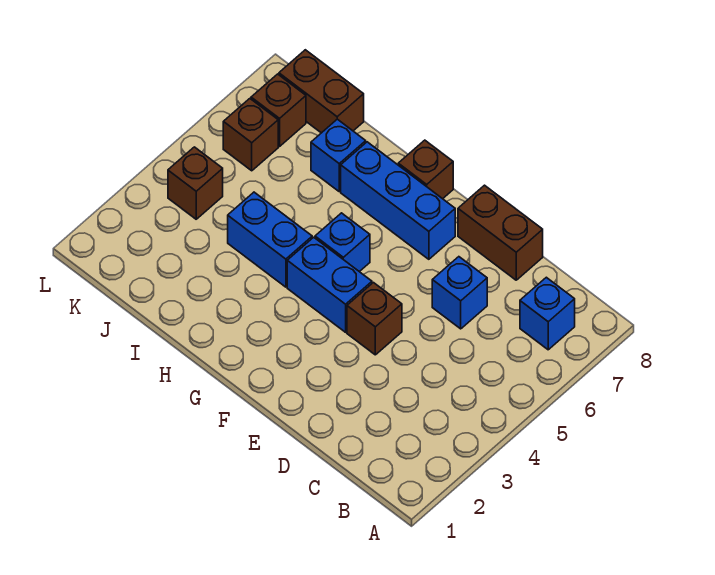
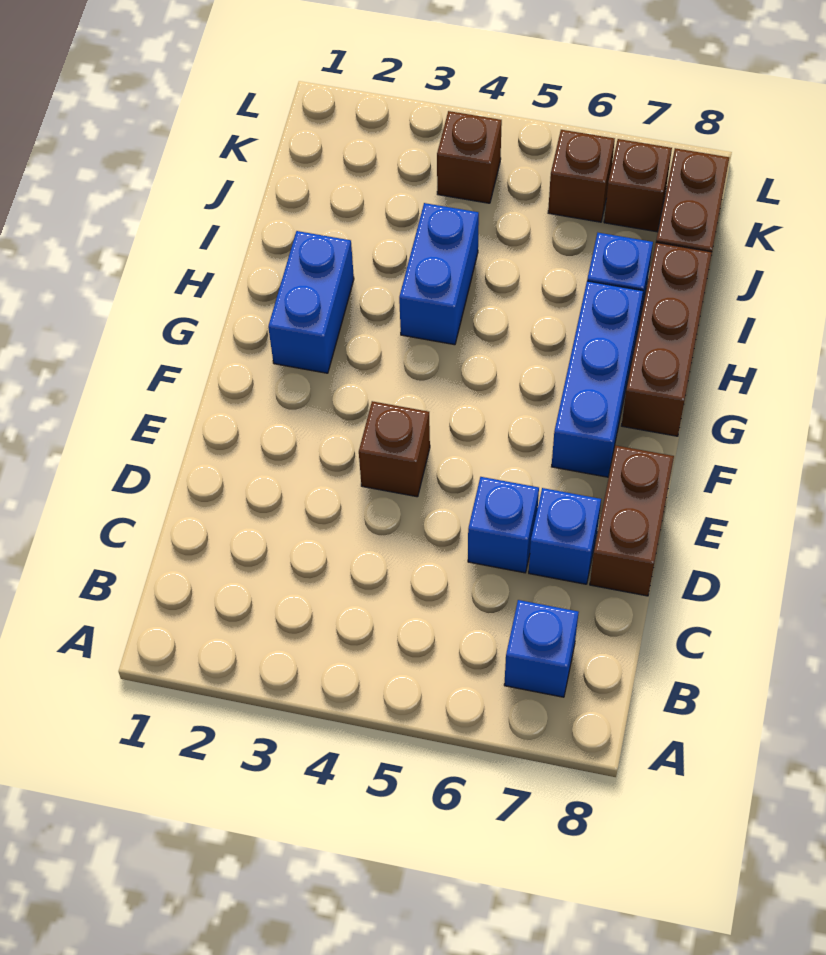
blue brick F4:G4 level 1 -> blue brick G2:H2 level 1
blue brick G5 level 1 -> blue brick D7 level 1
brown brick G8 level 1 -> brown brick G8:I8 level 1

